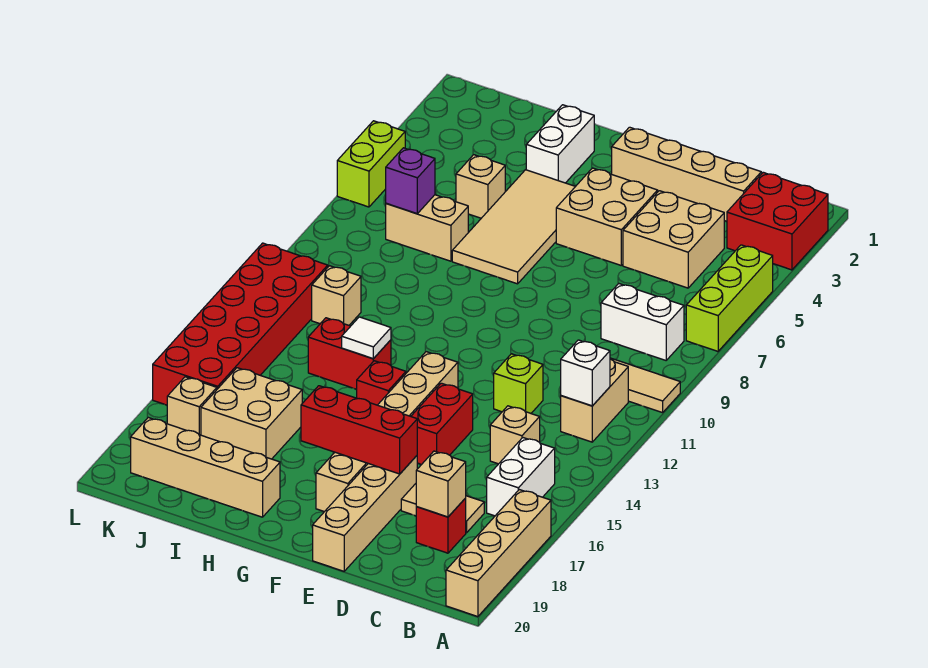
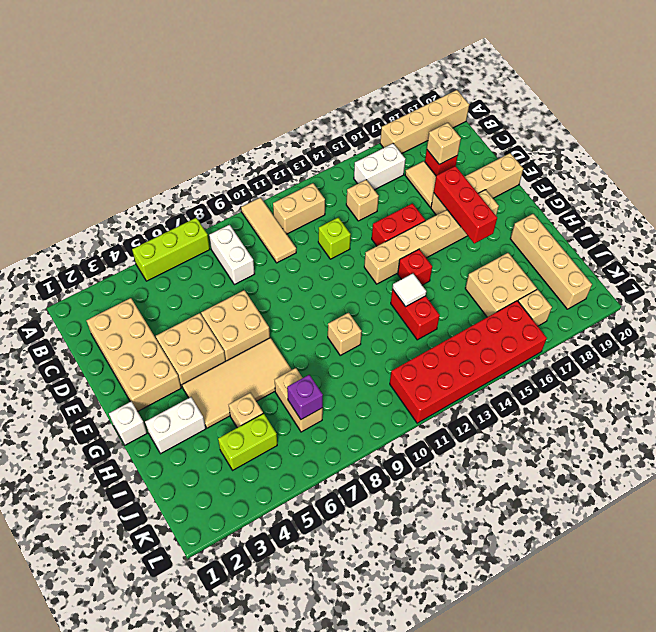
red brick A2:B3 level 1 -> none
white brick B12 level 2 -> white brick G1 level 1
tan brick C2:F2 level 1 -> tan brick C2:F3 level 1
tan brick C4:D5 level 1 -> tan brick E6:F7 level 1
tan brick J11 level 1 -> tan brick H10 level 1
lime brick L5:L6 level 1 -> lime brick J4:J5 level 1

